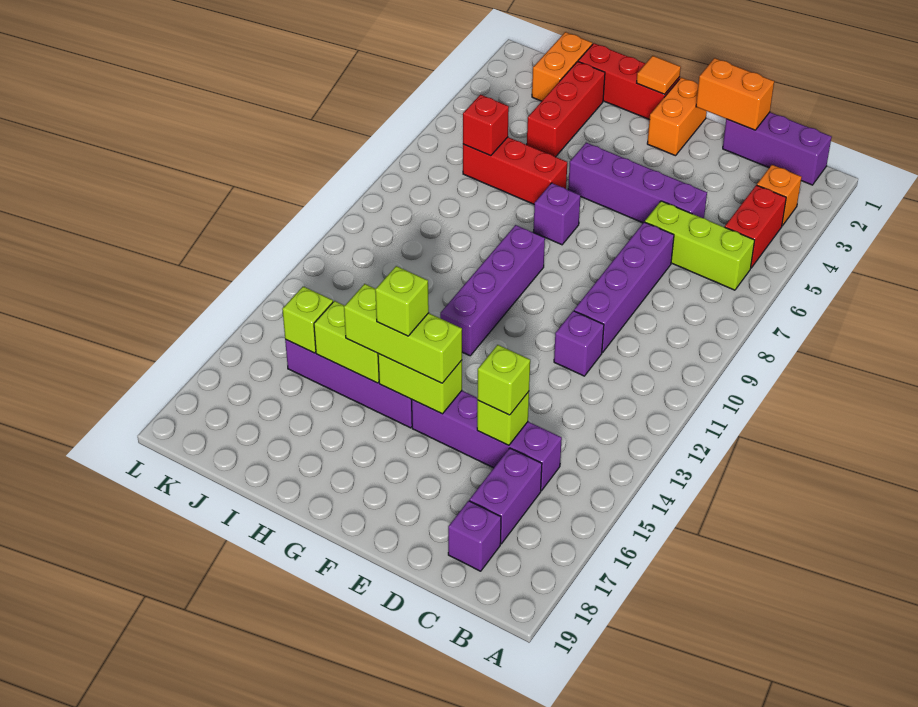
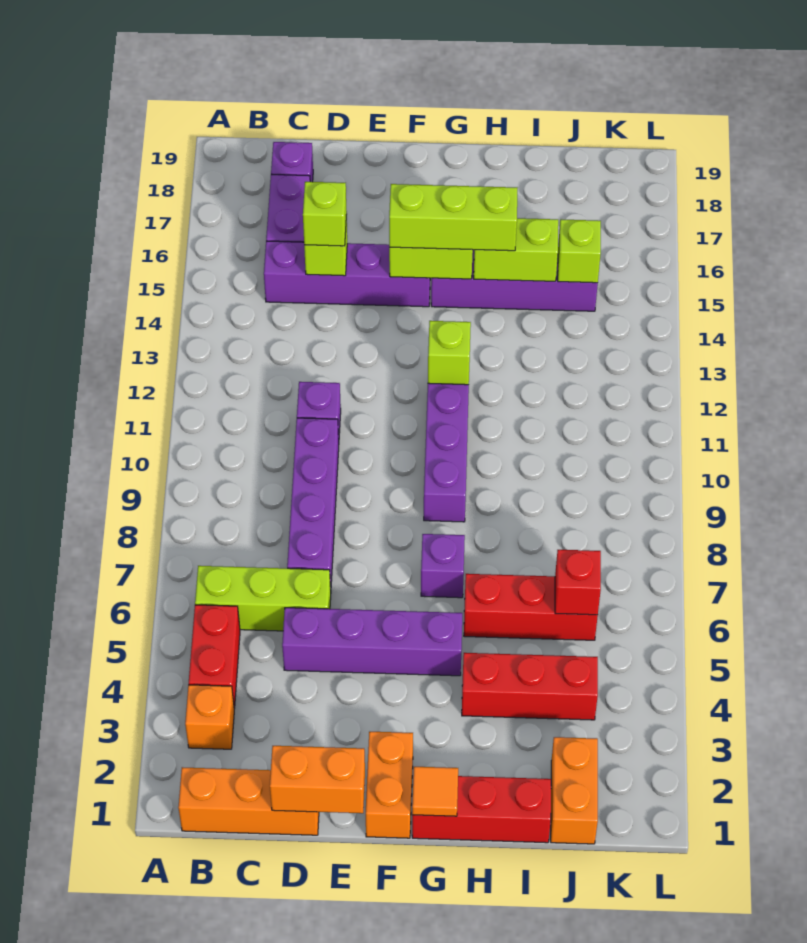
purple brick B1:D1 level 1 -> orange brick B1:D1 level 1
lime brick G15 level 4 -> lime brick G12 level 2
red brick I2:I4 level 1 -> red brick H4:J4 level 1

